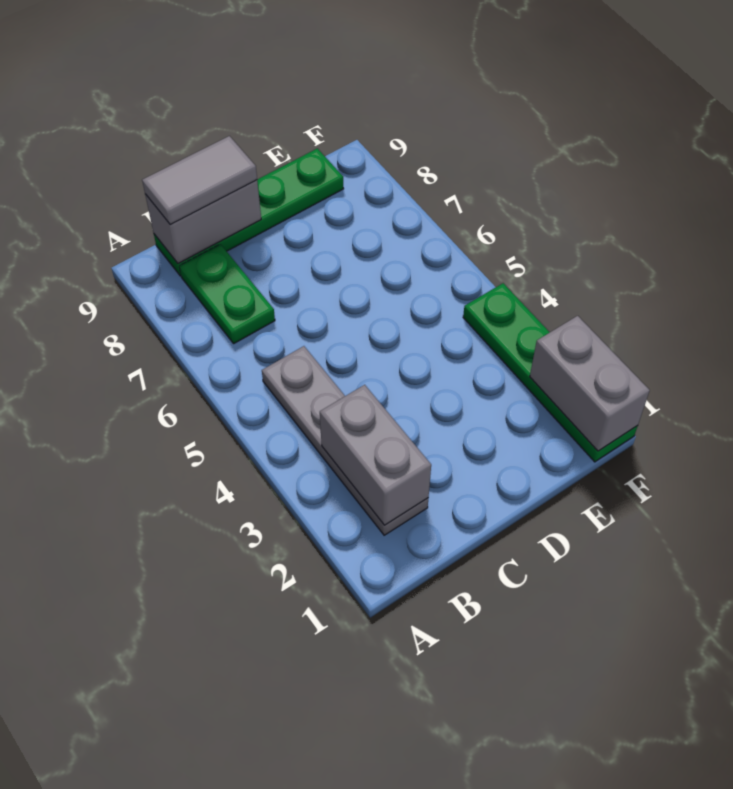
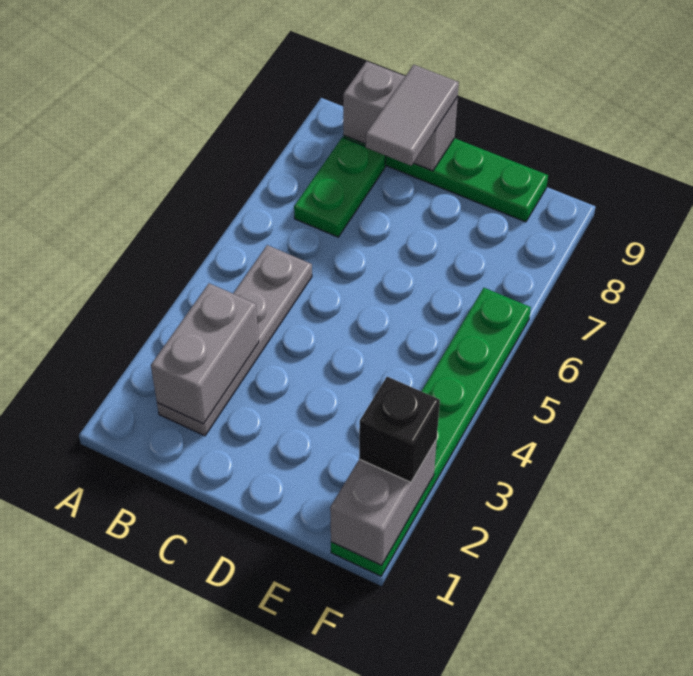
grey tile B9:C9 level 3 -> grey tile C8:C9 level 3
green plate F1:F4 level 1 -> green plate F1:F6 level 1
none -> black brick F2 level 3

